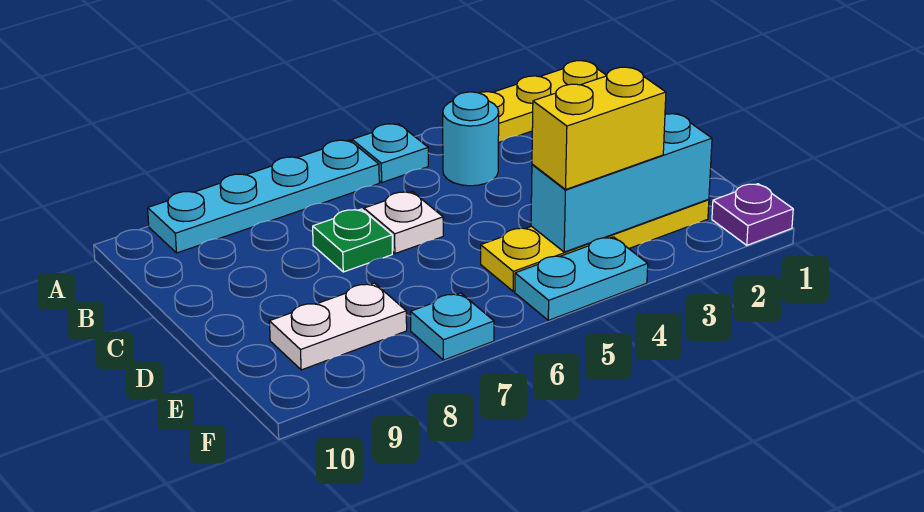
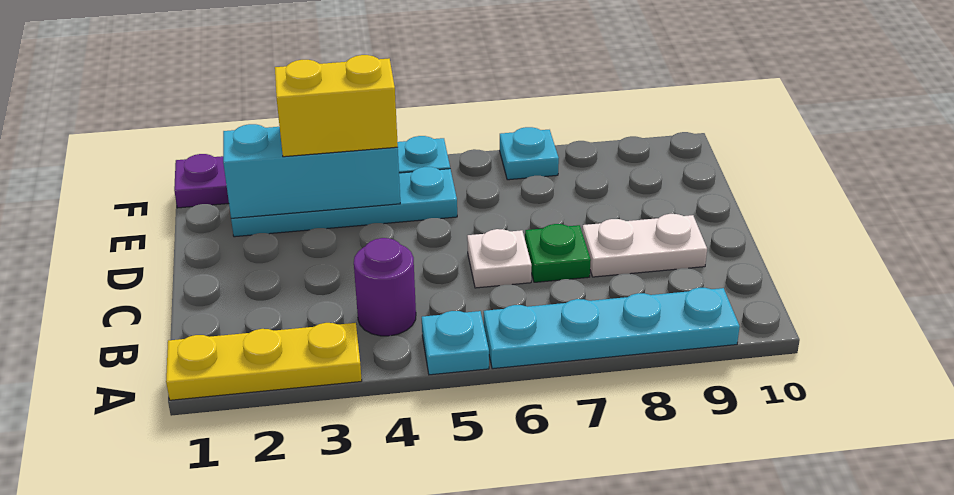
cyan round brick B4 level 1 -> purple round brick B4 level 1
yellow plate E2:E5 level 1 -> cyan plate E2:E5 level 1
white plate E8:E9 level 1 -> white plate C8:C9 level 1

